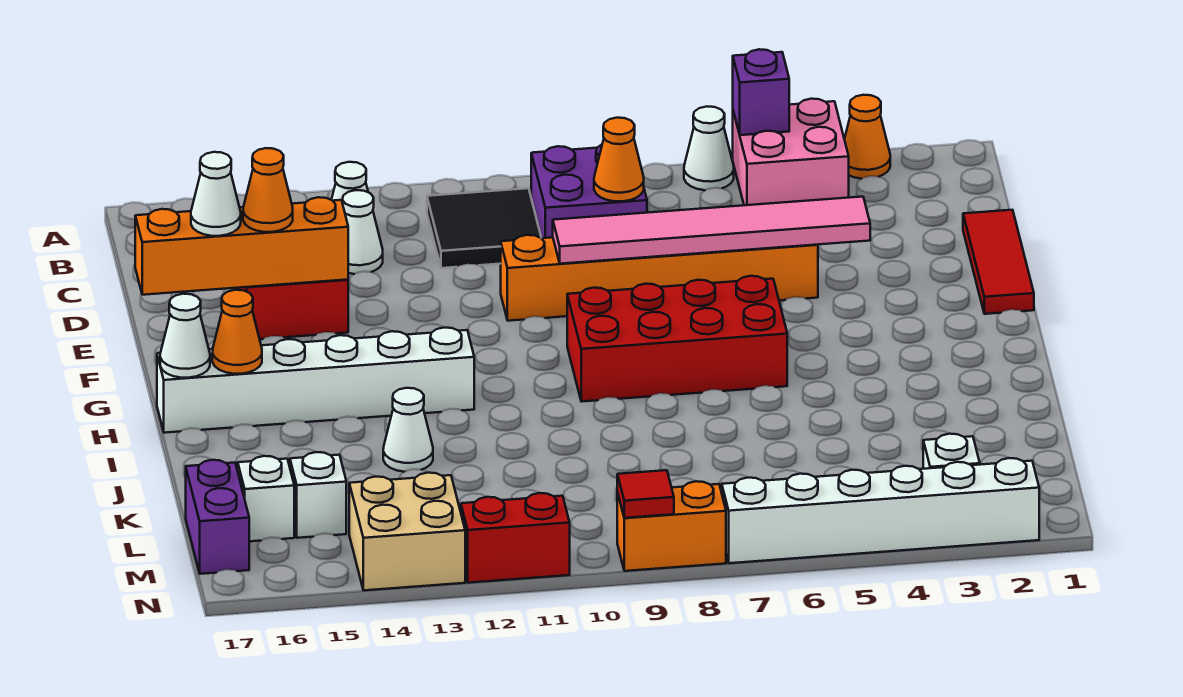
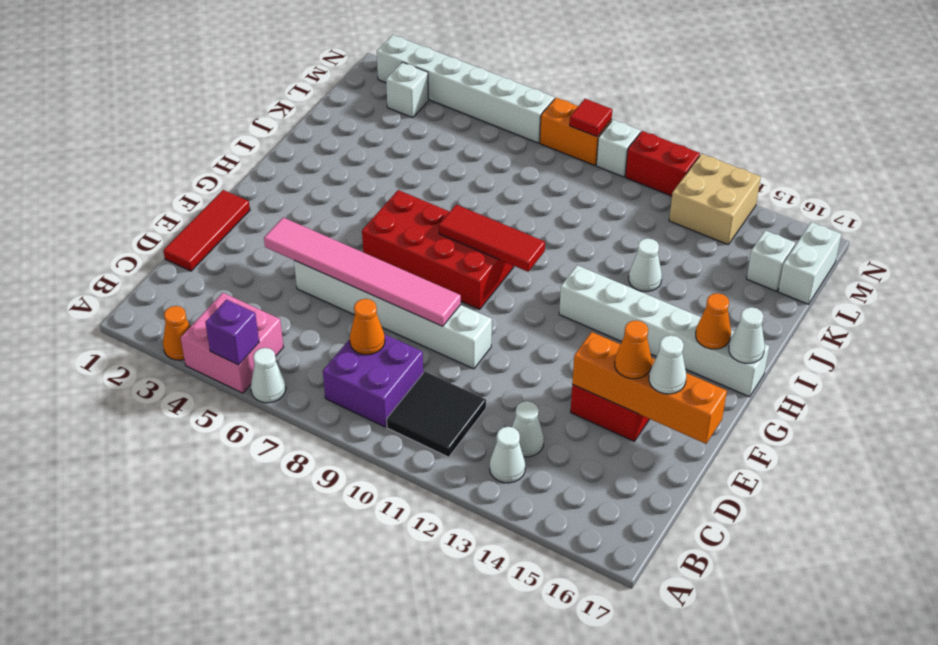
orange brick E5:E10 level 1 -> white brick E5:E10 level 1
none -> red tile H8:H10 level 2
white brick L15 level 1 -> white brick N10 level 1
purple brick L17:M17 level 1 -> white brick L17:M17 level 1

